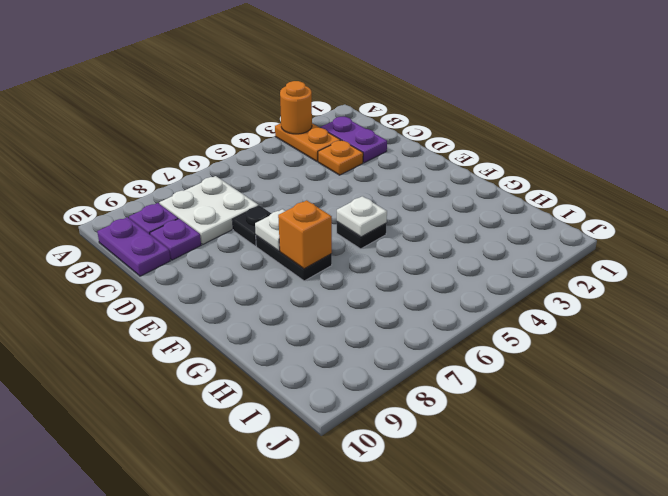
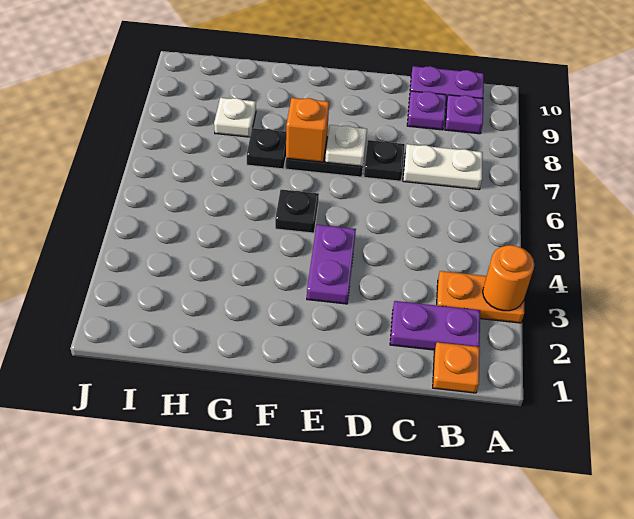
white plate B7:C8 level 1 -> white plate B7:C7 level 1
orange plate C3 level 1 -> orange plate B1 level 1
none -> purple plate E3:E4 level 1
white plate F5 level 2 -> white plate H8 level 1
none -> black plate G7 level 1

